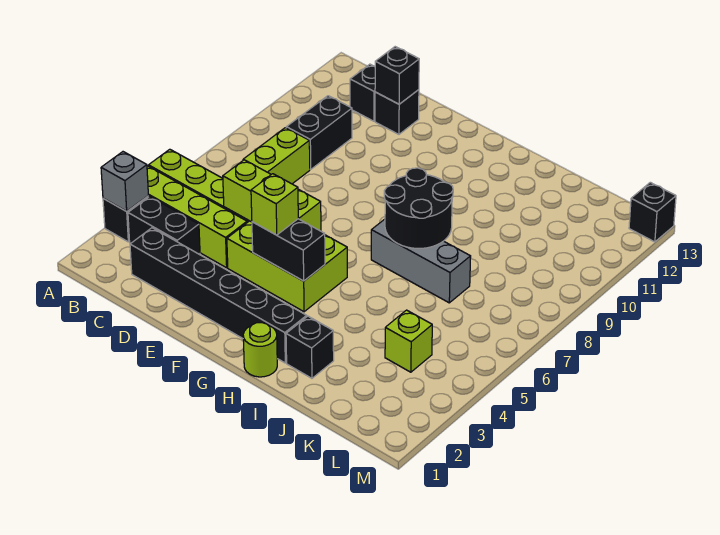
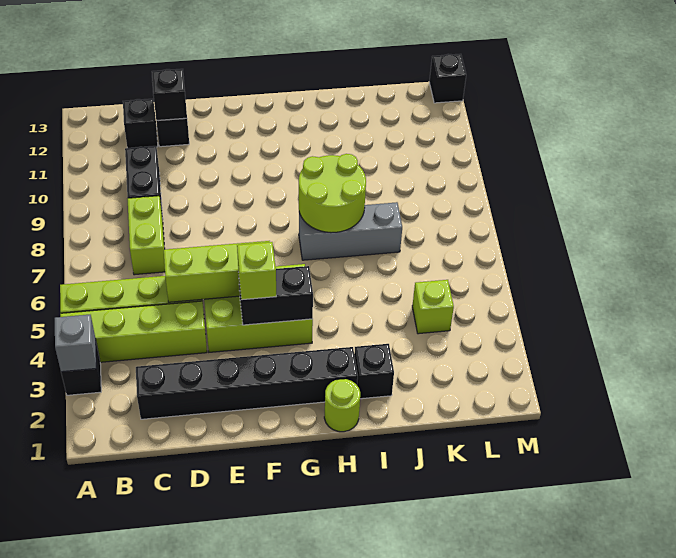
black brick B3:C3 level 1 -> none
black round brick H7:I8 level 2 -> lime round brick H7:I8 level 2

